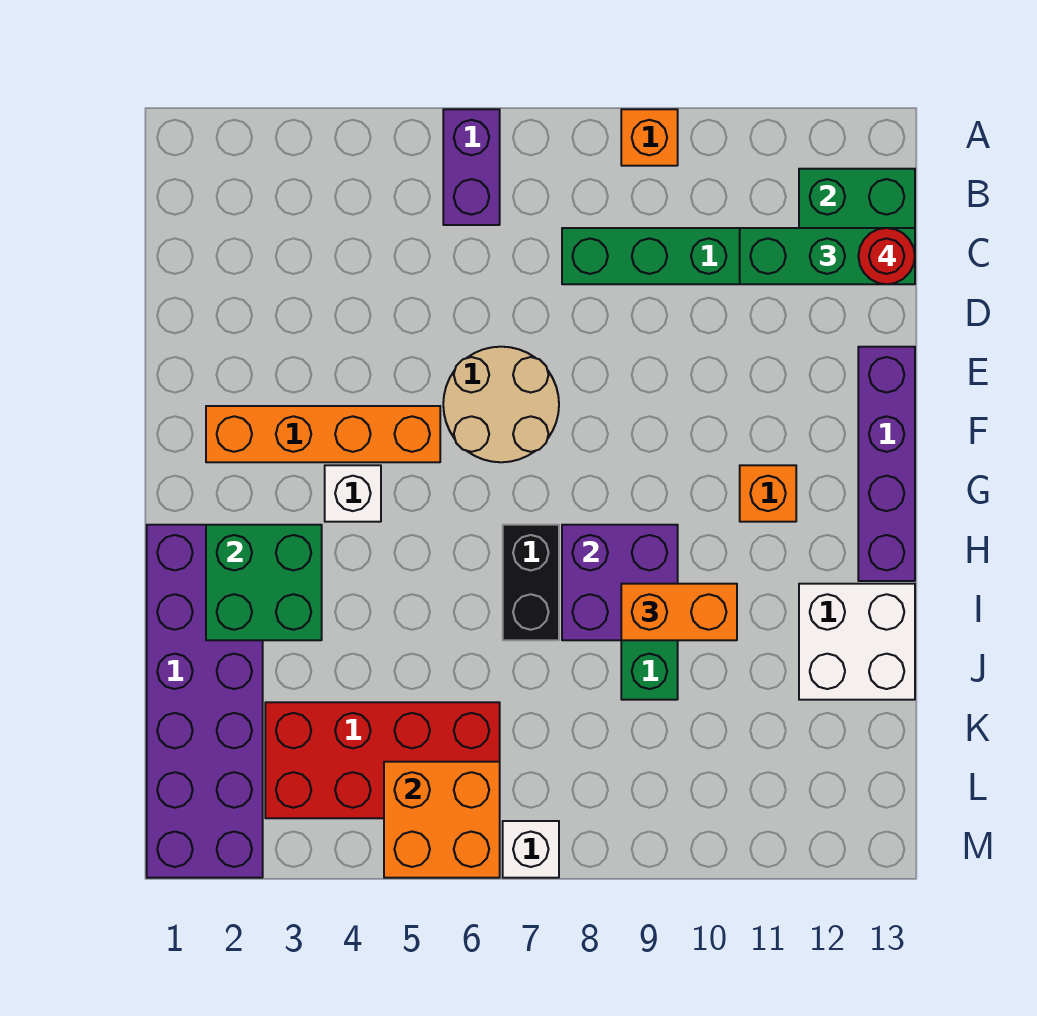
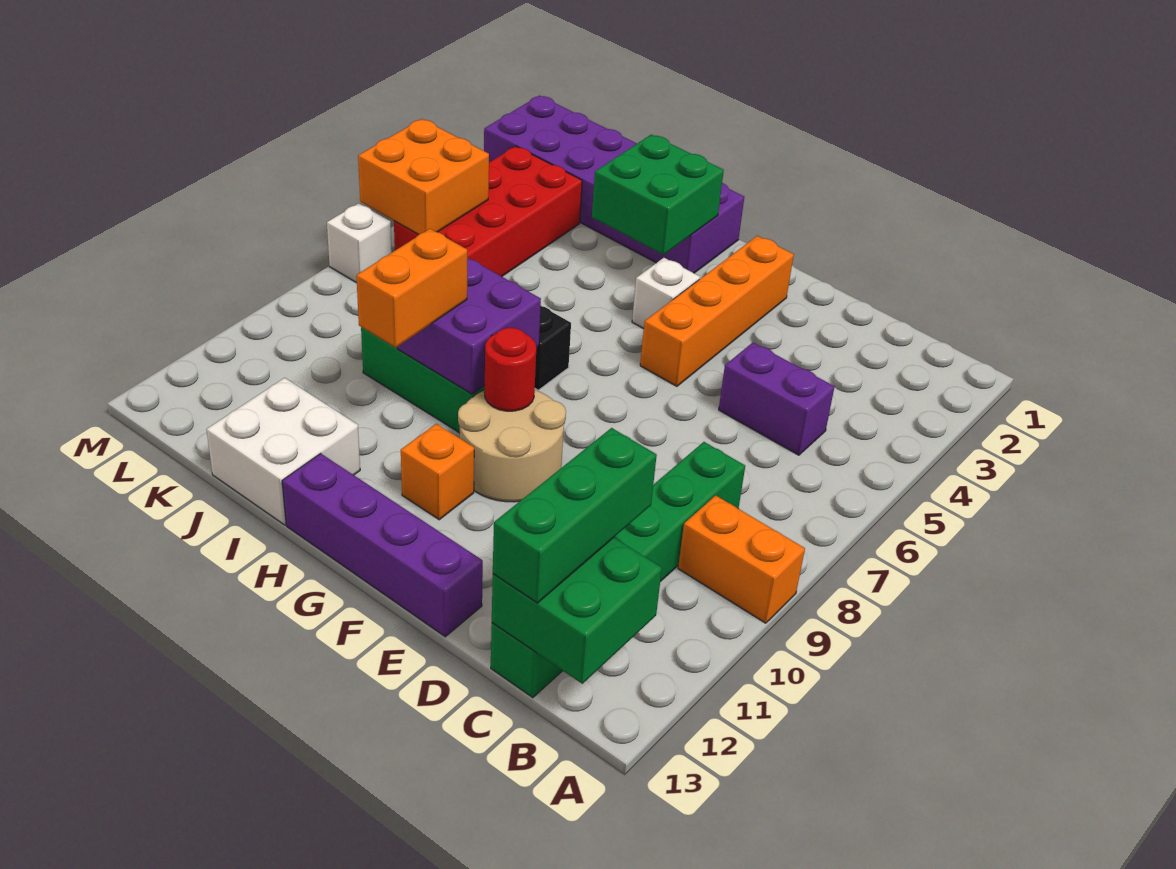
purple brick A6:B6 level 1 -> purple brick C5:D5 level 1
orange brick A9 level 1 -> orange brick A9:B9 level 1
red round brick C13 level 4 -> red round brick G9 level 2
tan round brick E6:F7 level 1 -> tan round brick F9:G10 level 1

